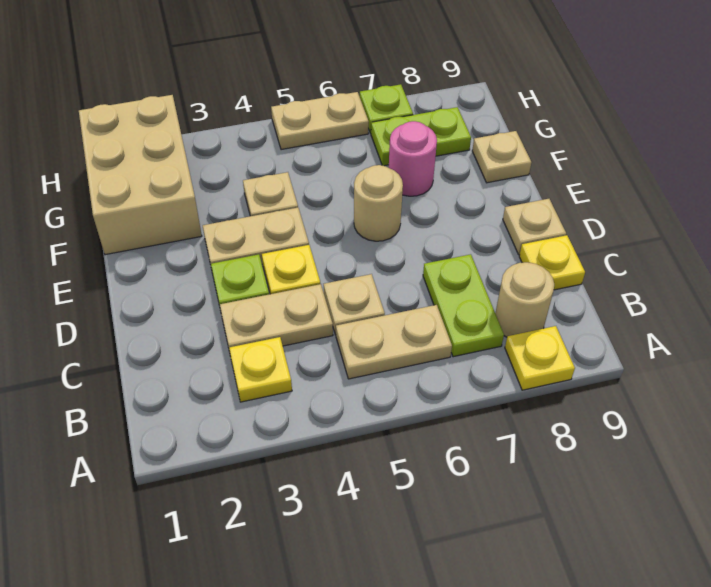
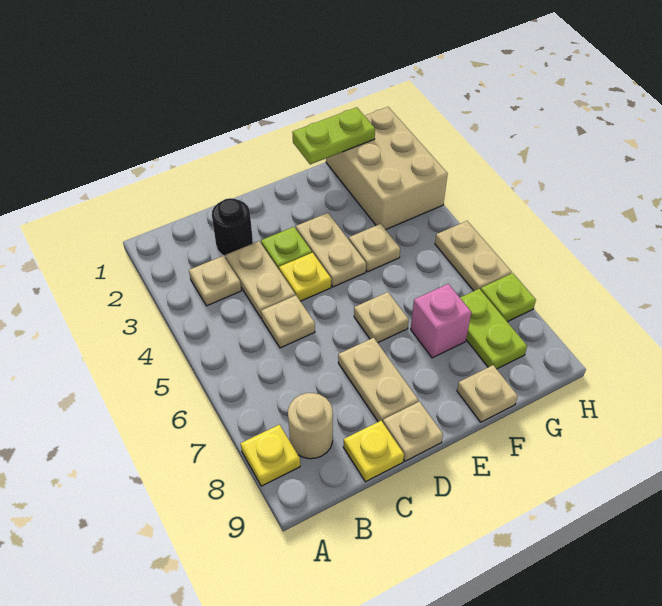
yellow plate B3 level 1 -> tan plate B3 level 1
tan plate B5:B6 level 1 -> tan plate D7:D8 level 1
lime plate B7:C7 level 1 -> lime plate F1:G1 level 2
none -> black round brick C2 level 1
tan round brick E6 level 1 -> tan plate E6 level 1
tan brick F1:H2 level 1 -> tan brick G1:H3 level 1
pink round brick F7 level 1 -> pink brick F7 level 1

